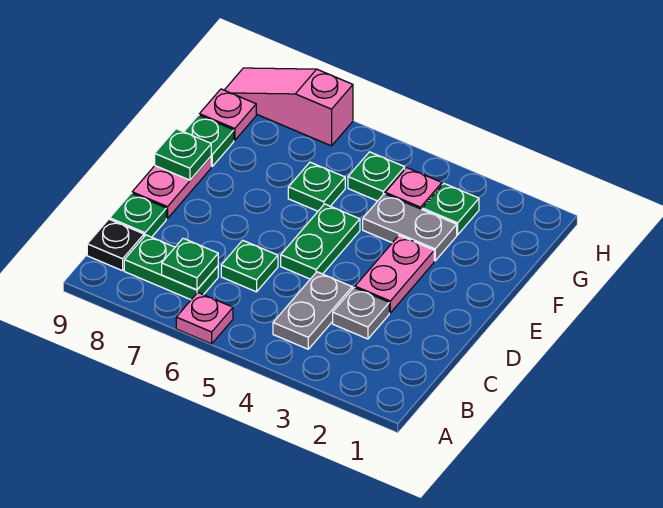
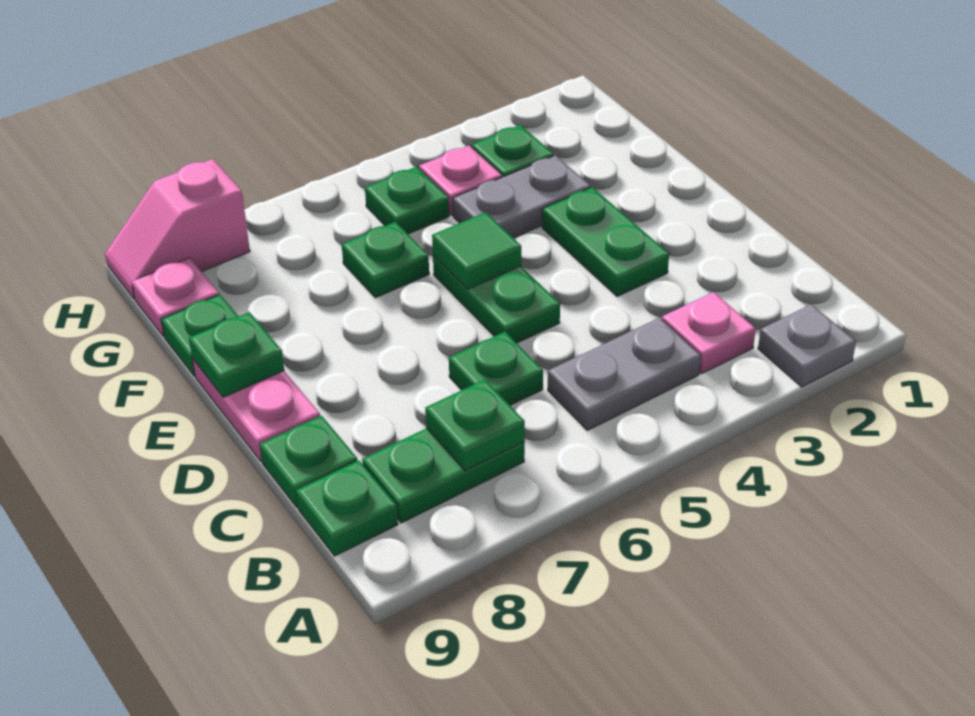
pink plate A6 level 1 -> pink plate B3 level 1
grey plate B4:C4 level 1 -> grey plate B4:B5 level 1
black plate B9 level 1 -> green plate B9 level 1
grey plate C3 level 1 -> grey plate A2 level 1
pink plate D3:E3 level 1 -> green plate D3:E3 level 1
none -> green tile E5 level 2
pink slope H7:H9 level 1 top 7 -> pink slope H8:H9 level 1 top 8

